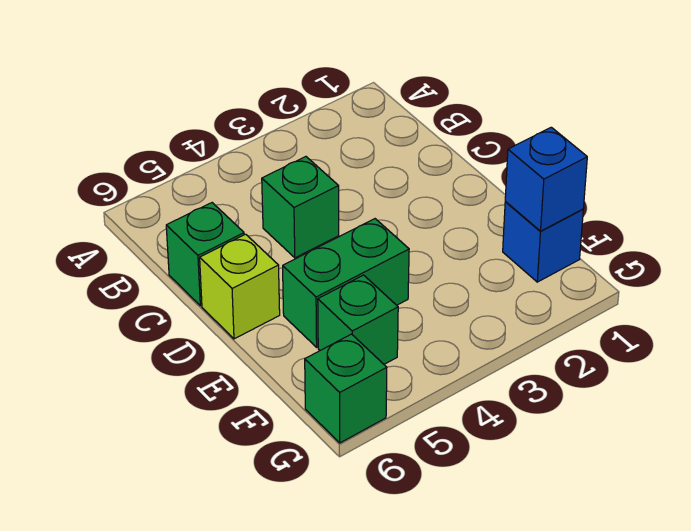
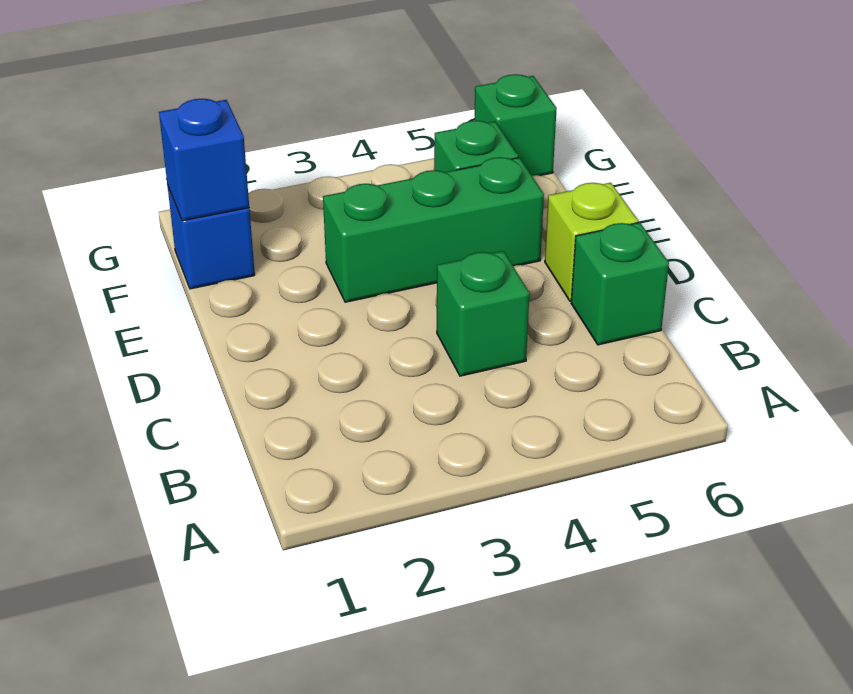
green brick E4:E5 level 1 -> green brick E3:E5 level 1

